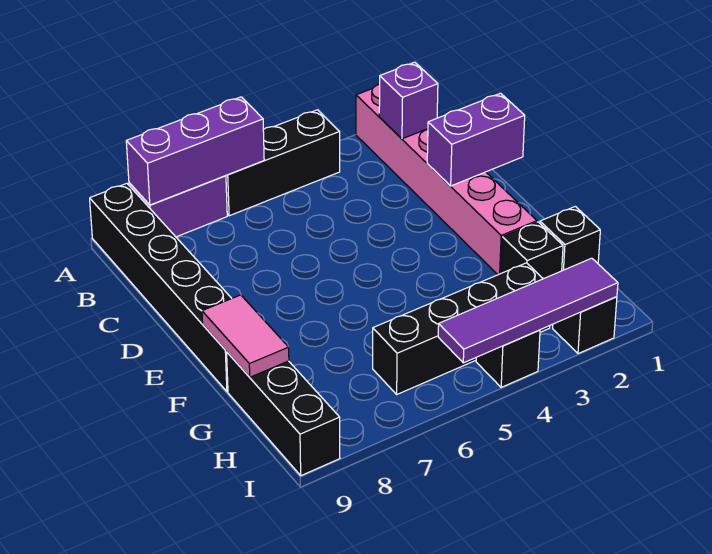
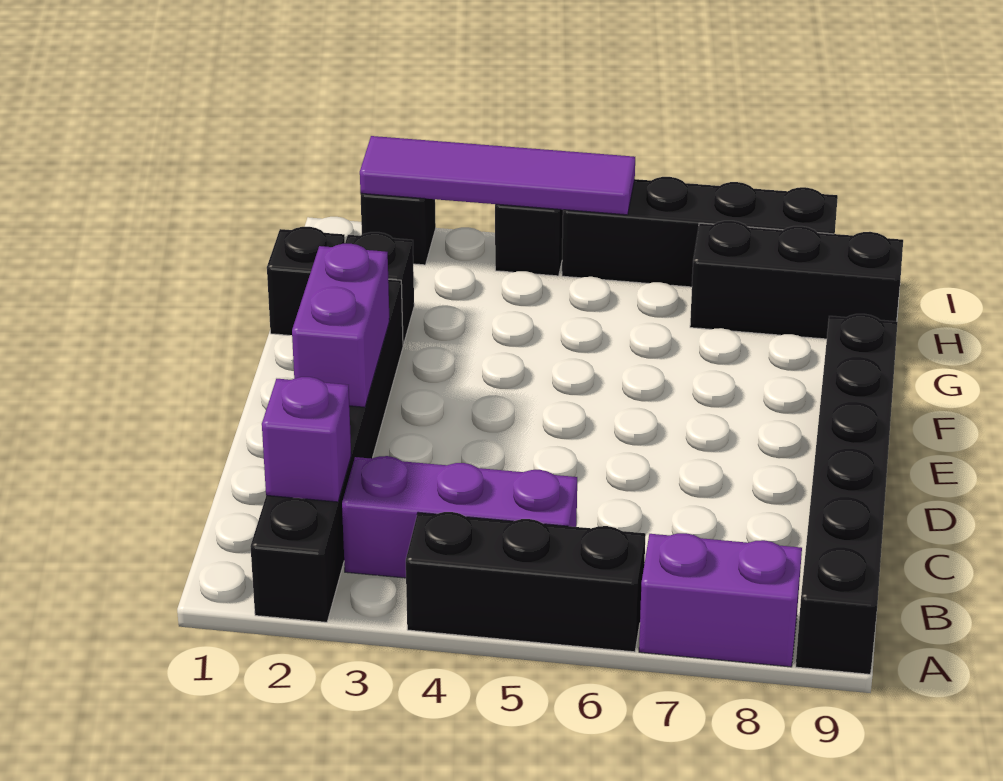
pink brick A2:F2 level 1 -> black brick A2:F2 level 1
purple brick A6:A8 level 2 -> purple brick B3:B5 level 1
purple brick D1:D2 level 2 -> purple brick D2:E2 level 2
pink tile F9:G9 level 2 -> none
black brick G9:I9 level 1 -> black brick H7:H9 level 1
black brick H3:H6 level 1 -> black brick I5:I8 level 1

